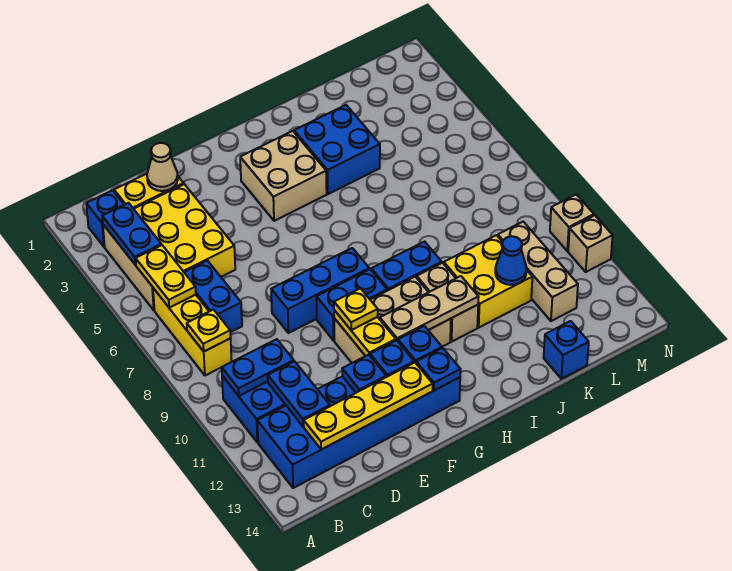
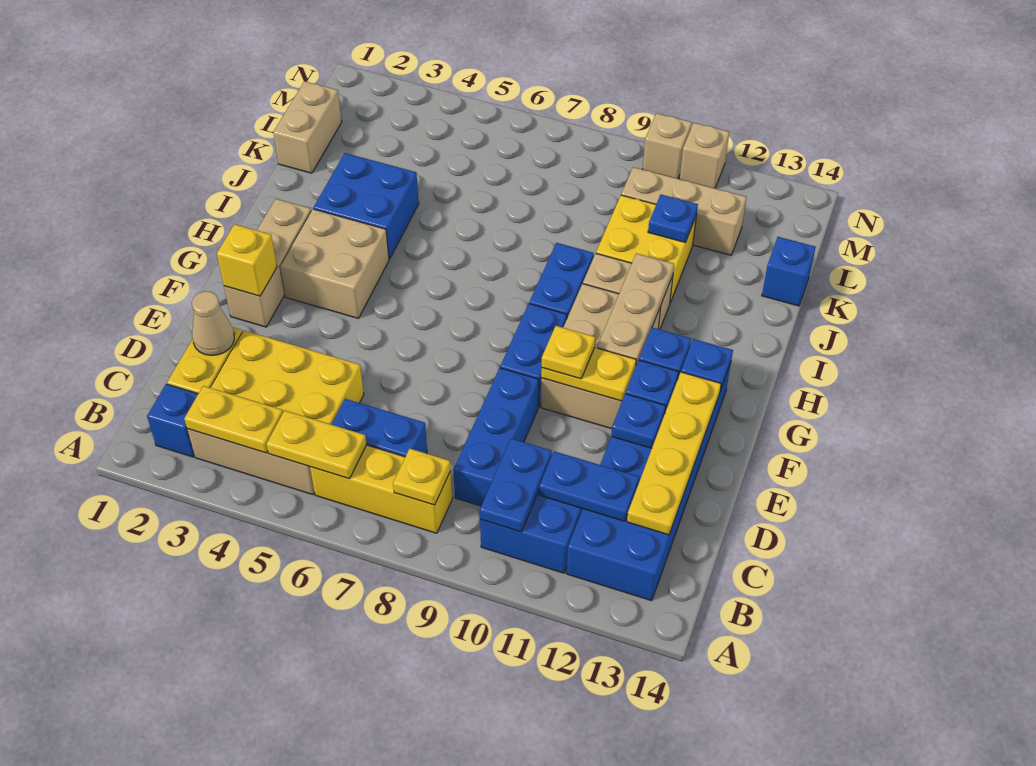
blue plate B3:B4 level 2 -> yellow plate B3:B4 level 2
blue brick E8:G8 level 1 -> blue brick C9:E9 level 1
none -> tan brick F2:H2 level 1
none -> yellow brick F2 level 2
none -> tan brick K1:L1 level 1
blue cone K11 level 2 -> blue plate K11 level 2

